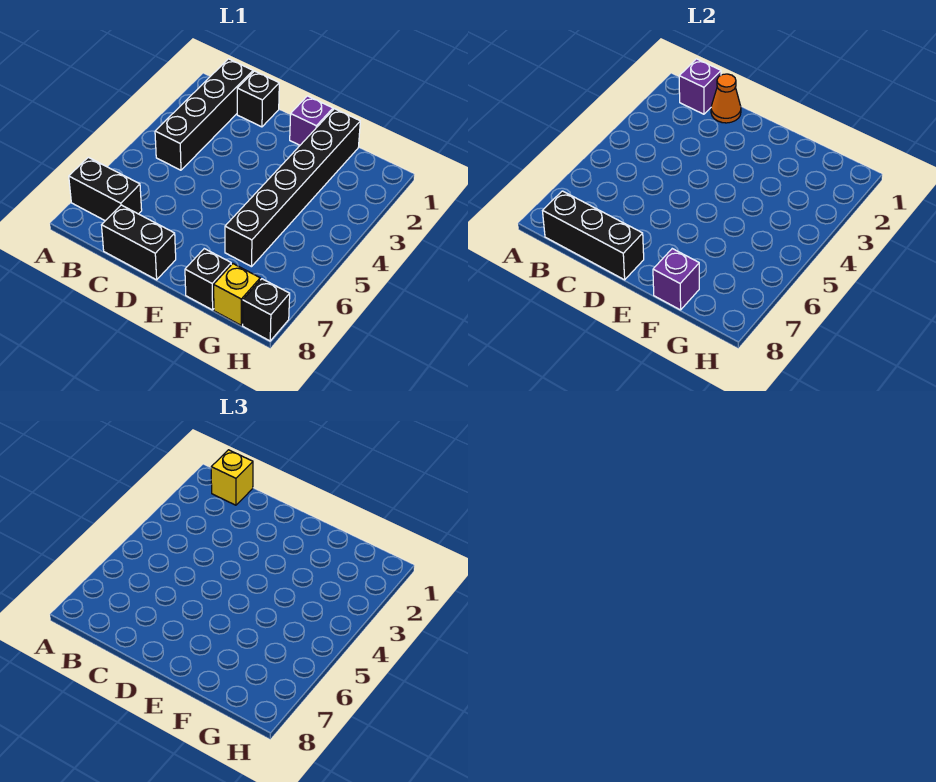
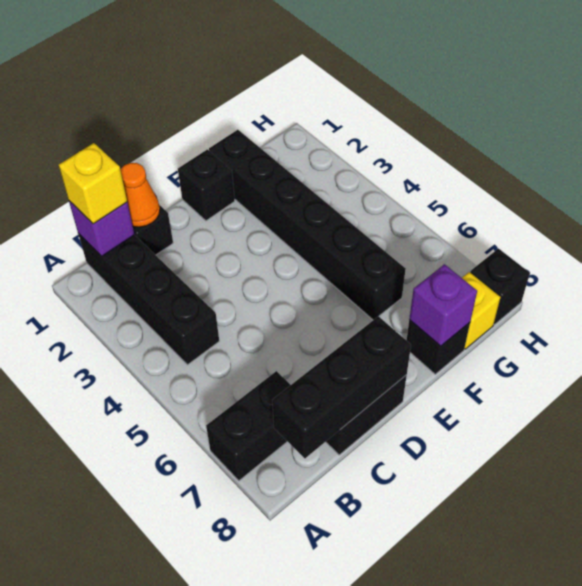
purple brick E1 level 1 -> black brick E1 level 1

